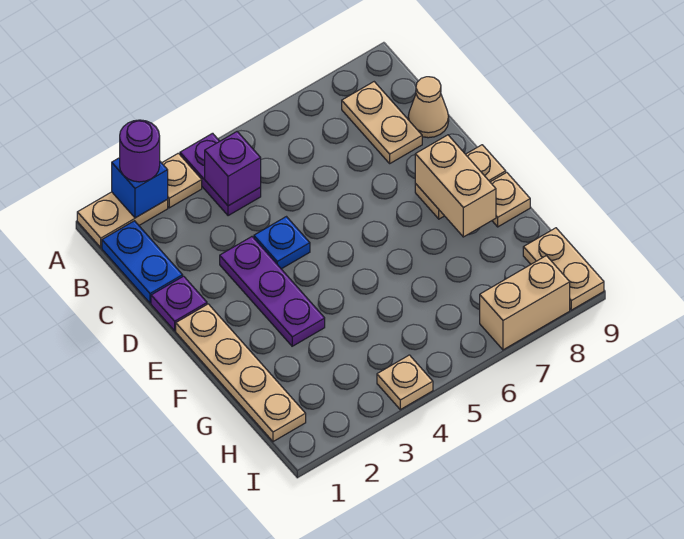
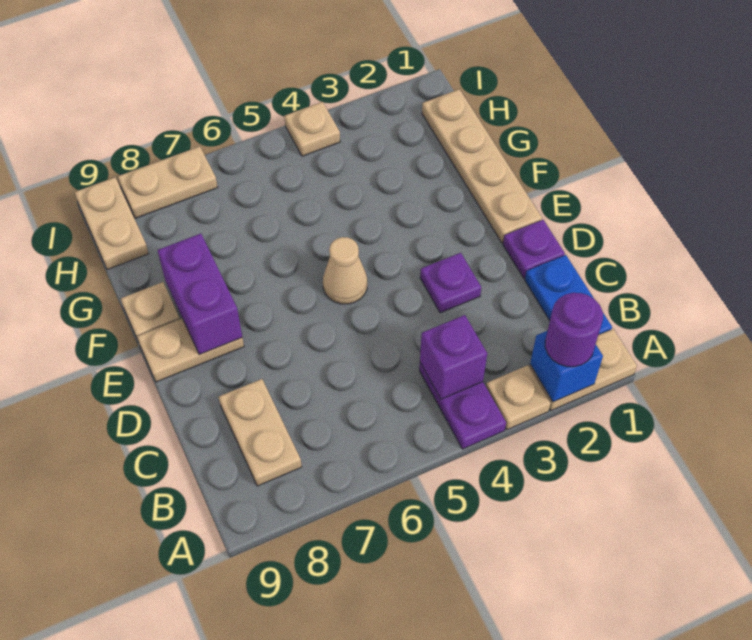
tan cone C9 level 1 -> tan cone E5 level 1
purple plate D3:F3 level 1 -> purple plate D3 level 1
blue plate D4 level 1 -> none
tan brick E8:F8 level 2 -> purple brick E8:F8 level 2
tan brick I7:I8 level 1 -> tan plate I7:I8 level 1

